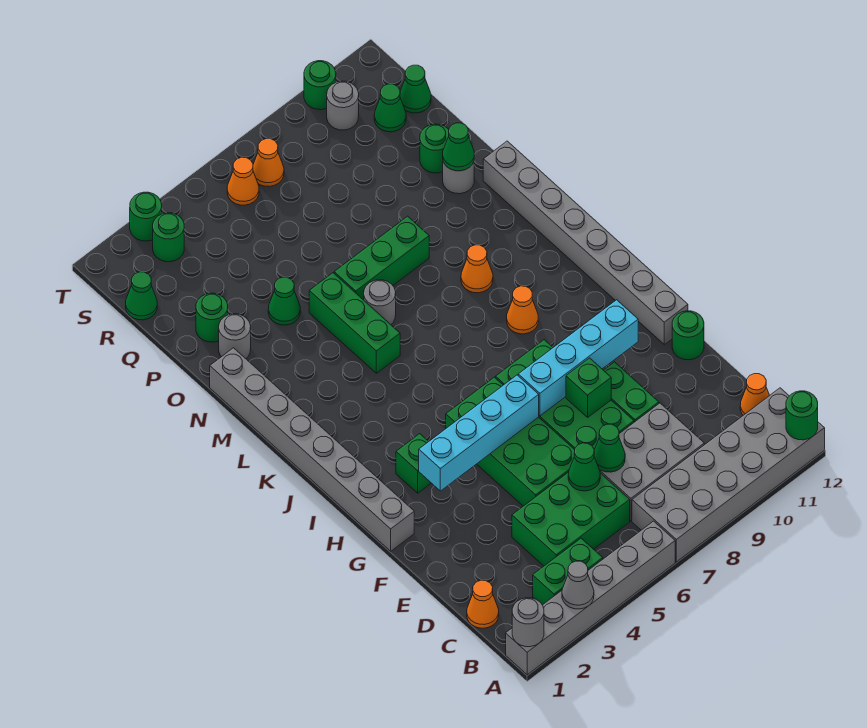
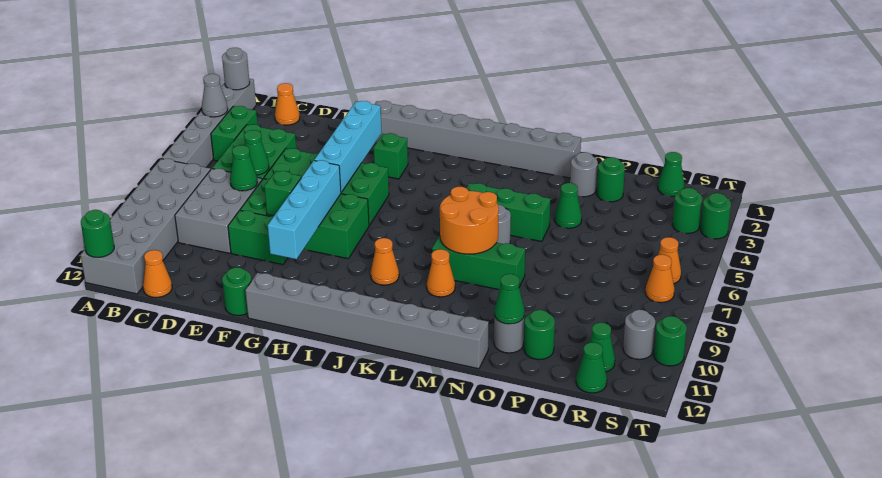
none -> orange round brick L7:M8 level 2
green brick N6:N8 level 1 -> green brick L8:N8 level 1

